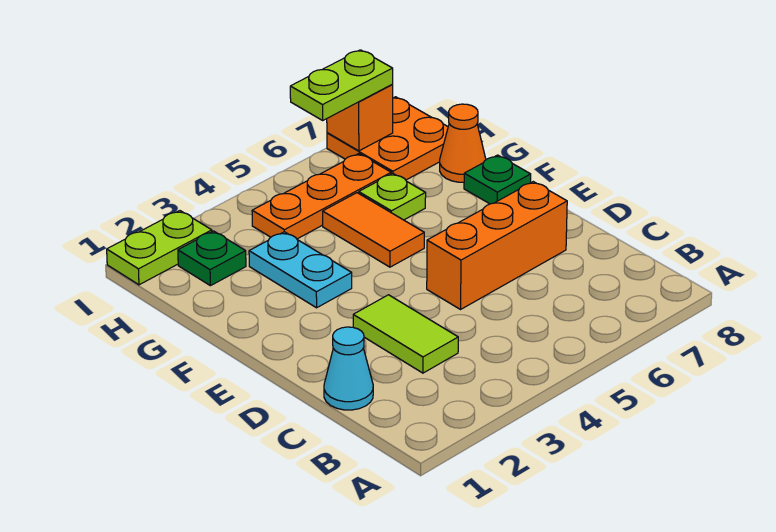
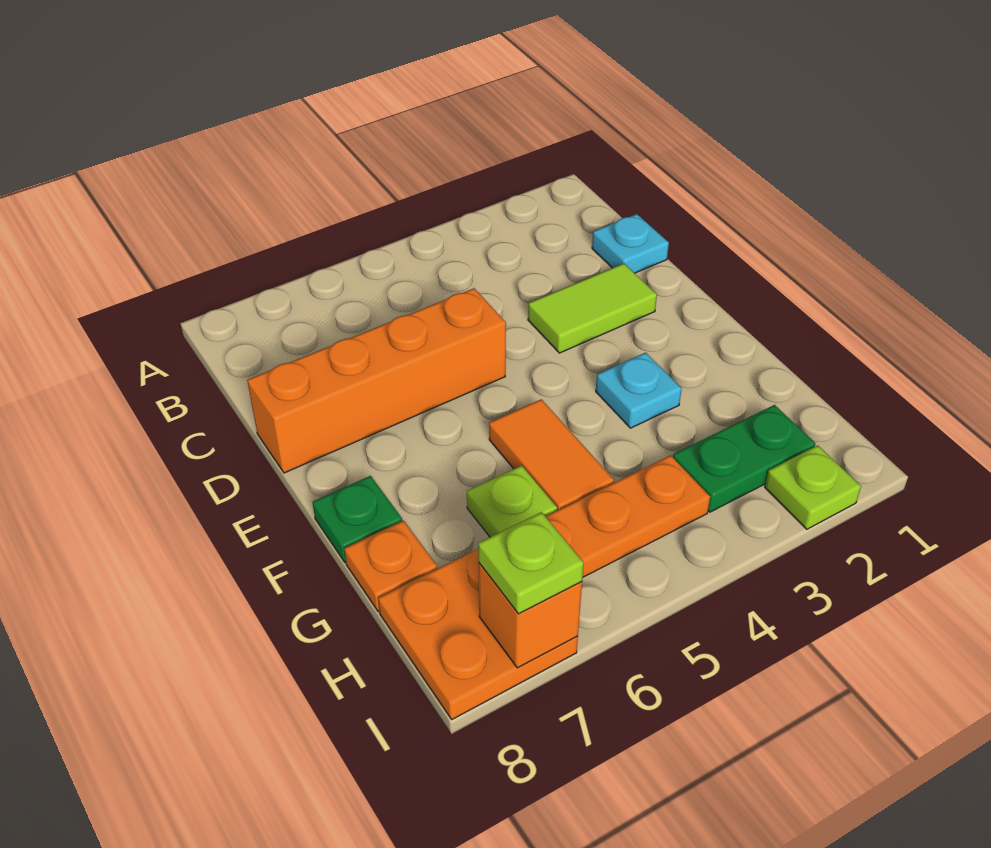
cyan cone C1 level 1 -> cyan plate C1 level 1
lime tile C3:D3 level 1 -> lime tile D2:D3 level 1
orange brick D5:D7 level 1 -> orange brick D5:D8 level 1
cyan plate F3:G3 level 1 -> cyan plate F3 level 1
orange cone G8 level 1 -> orange plate G8 level 1
green plate H2 level 1 -> green plate H2:H3 level 1
lime plate I1:I2 level 1 -> lime plate I2 level 1
lime plate I6:I7 level 3 -> lime plate I7 level 3

